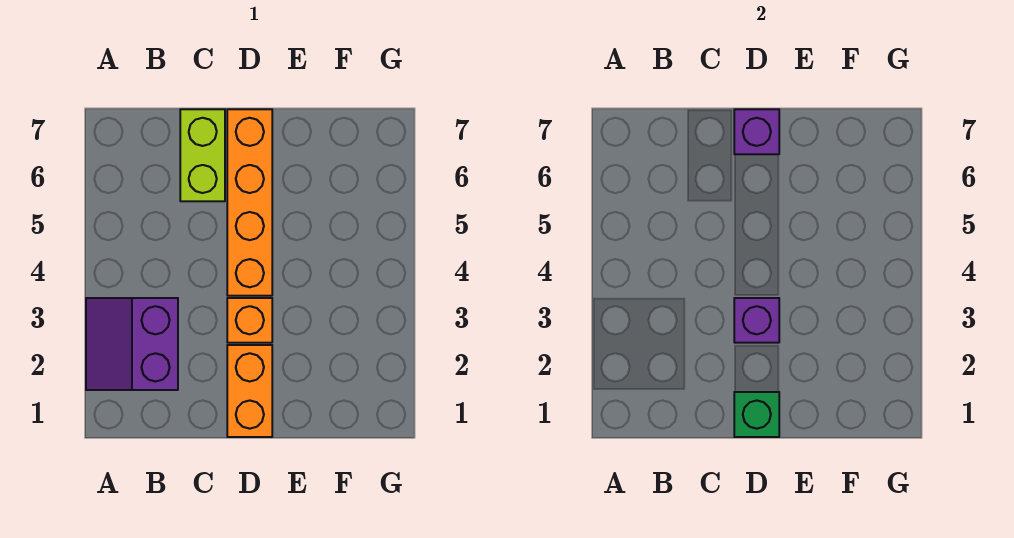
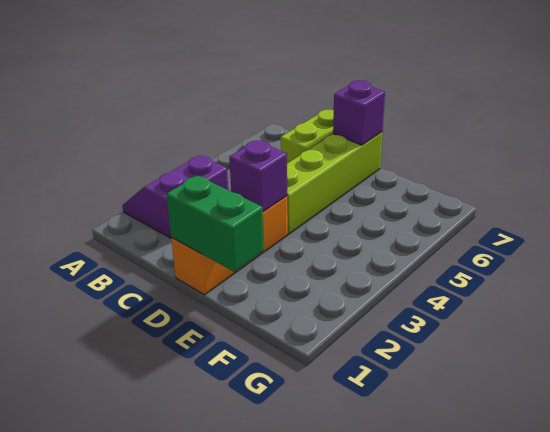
green brick D1 level 2 -> green brick D1:E1 level 2
orange brick D4:D7 level 1 -> lime brick D4:D7 level 1

